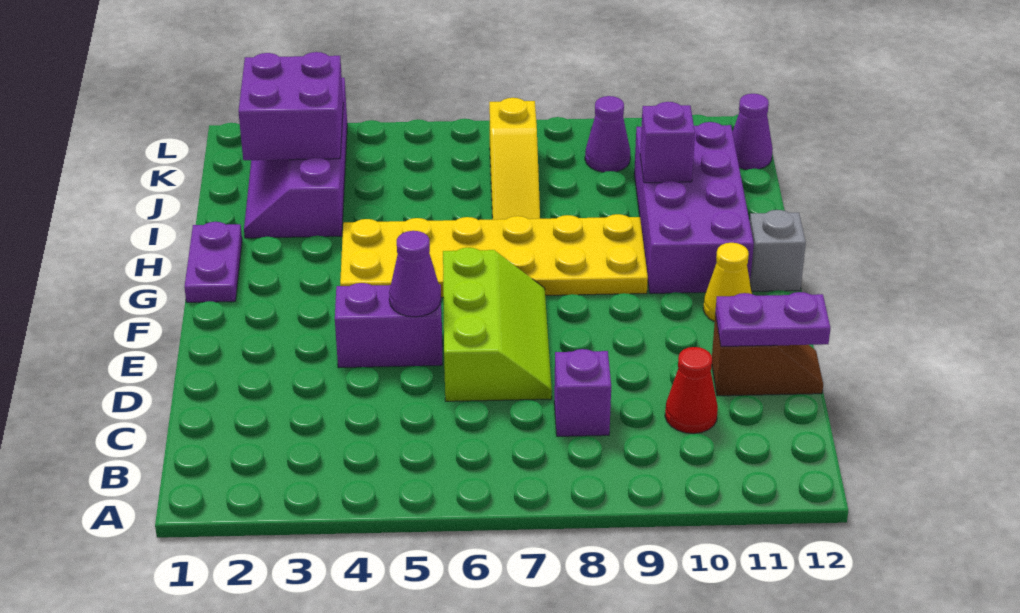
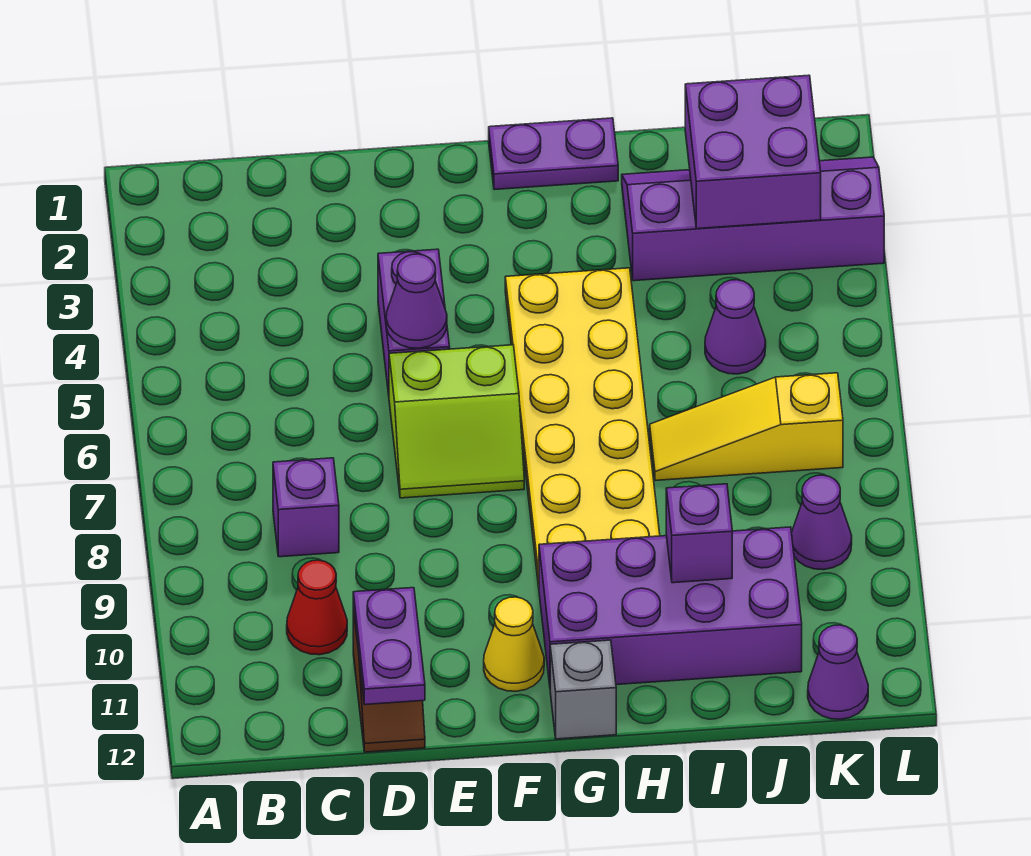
lime slope D6:F7 level 1 top 6 -> lime slope E6:F7 level 1 top 6
none -> purple cone J5 level 1

